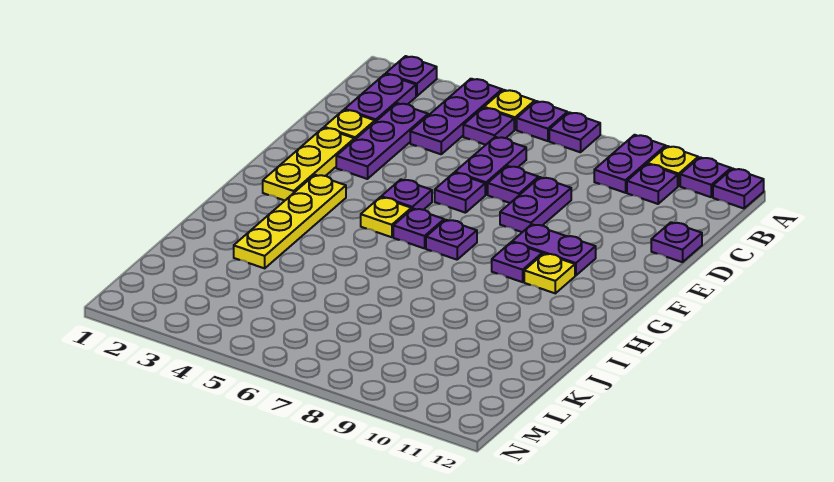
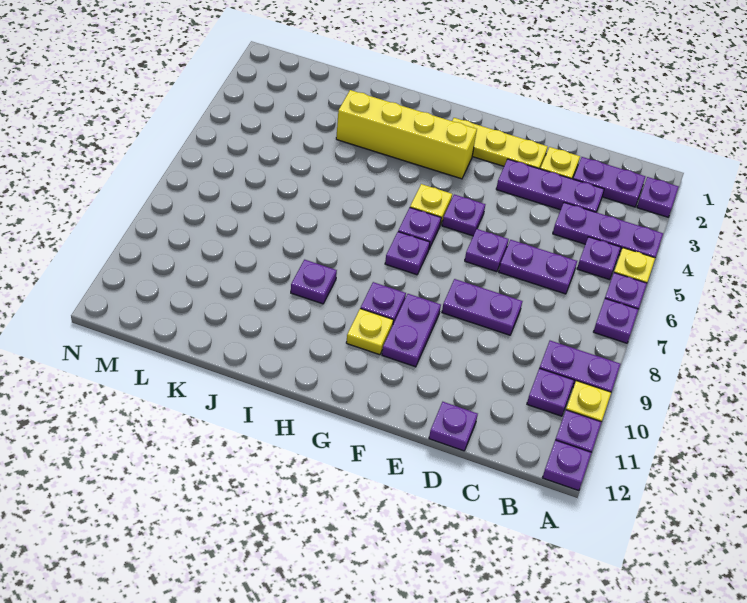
purple plate D7 level 1 -> purple plate I9 level 1
yellow plate G3:J3 level 1 -> yellow brick G3:J3 level 1

